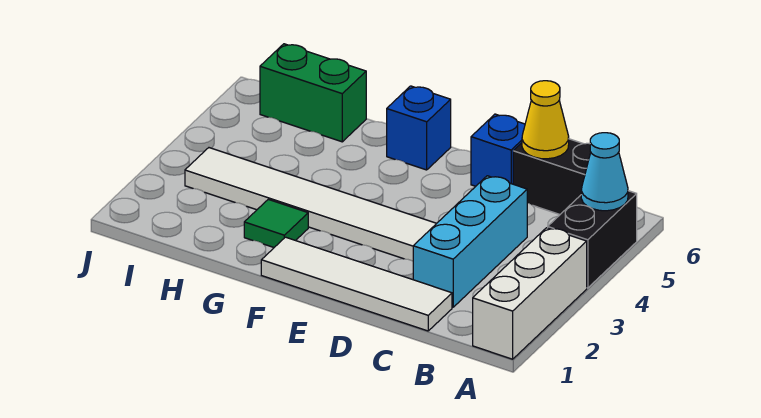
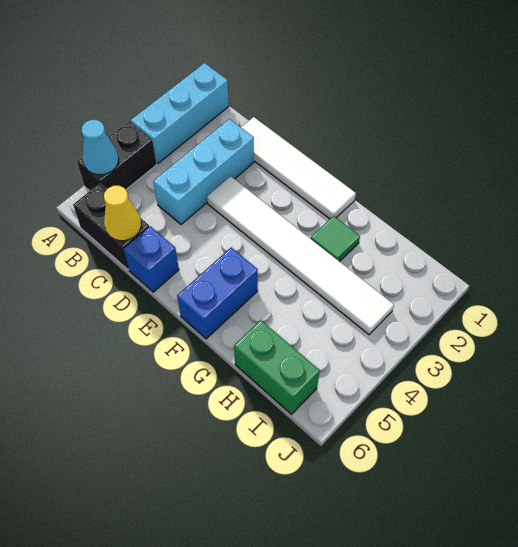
white brick A1:A3 level 1 -> cyan brick A1:A3 level 1
blue brick F6 level 1 -> blue brick F5:F6 level 1

